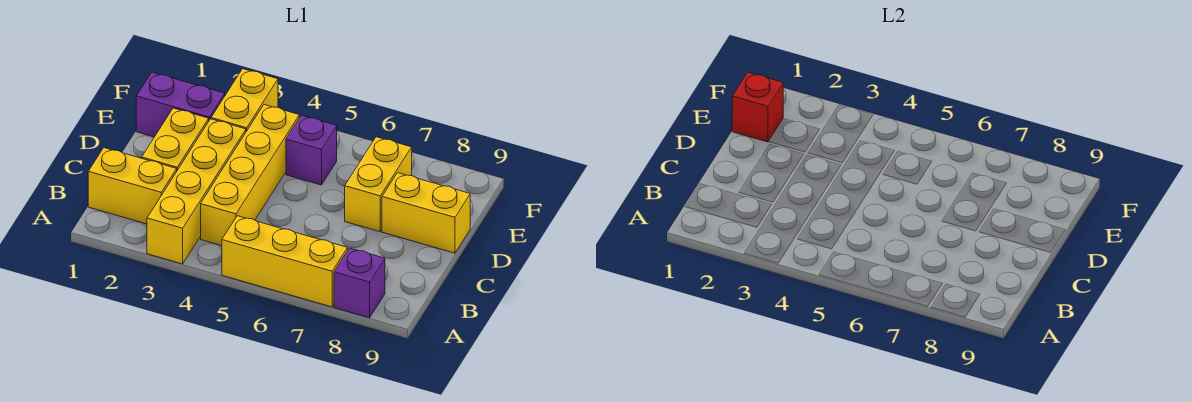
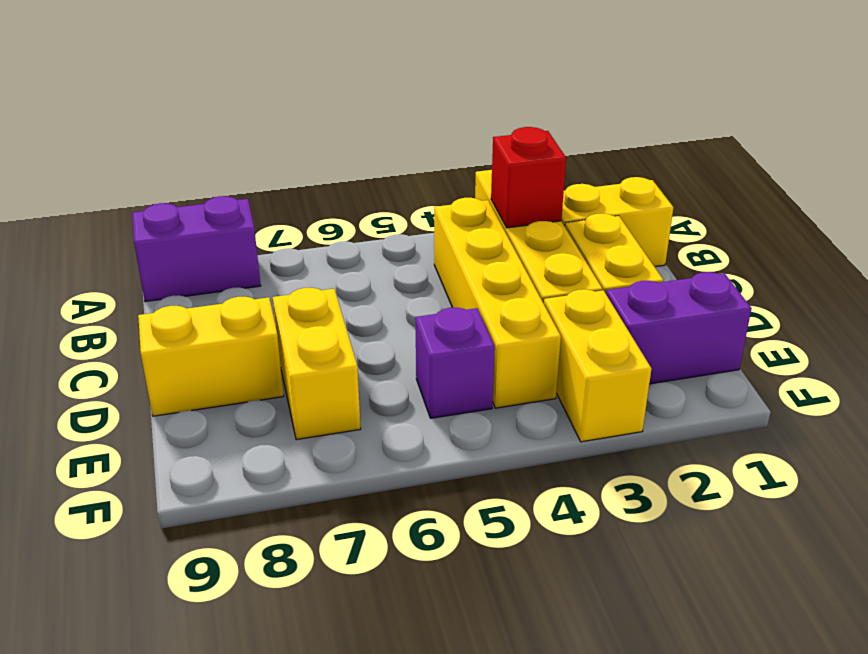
yellow brick A5:A7 level 1 -> none
purple brick A8 level 1 -> purple brick A8:A9 level 1
red brick E1 level 2 -> red brick B3 level 2

